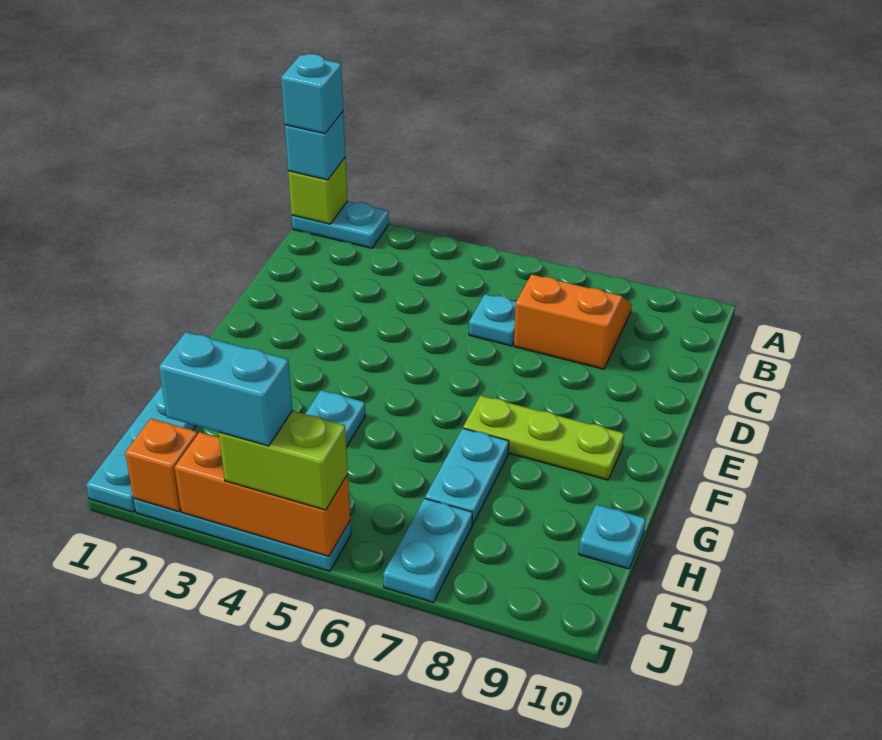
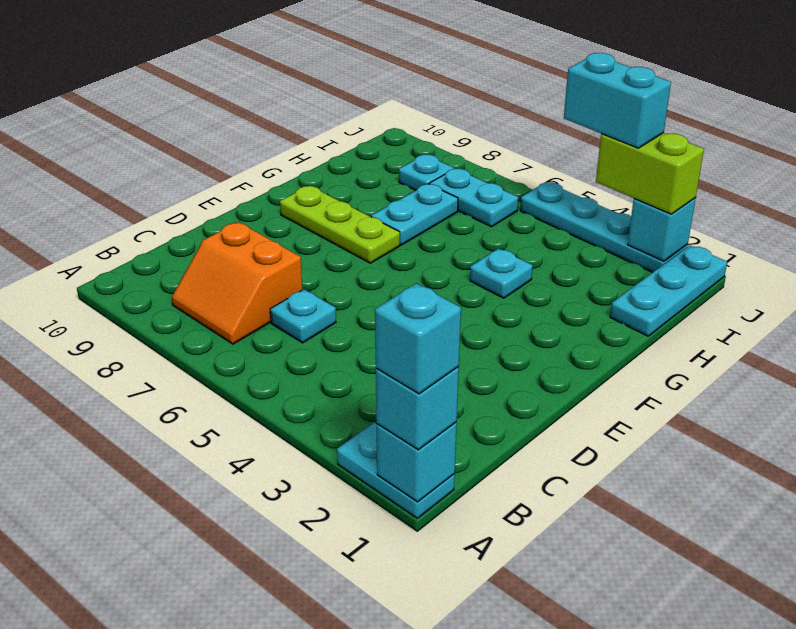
lime brick A1 level 2 -> cyan brick A1 level 2
cyan plate H10 level 1 -> cyan plate I8 level 1
cyan plate I7:J7 level 1 -> cyan plate I6:I7 level 1
orange brick J2 level 2 -> cyan brick J2 level 2
orange brick J3:J5 level 2 -> none
lime brick J4:J5 level 3 -> lime brick J2:J3 level 3

